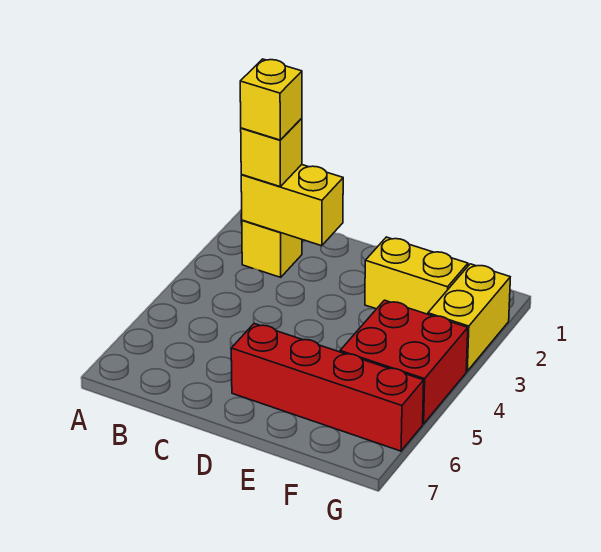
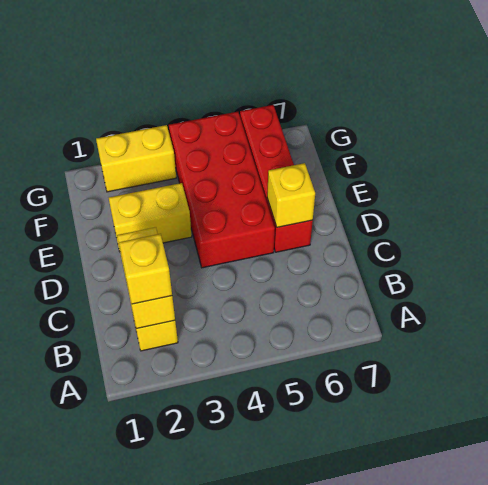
yellow brick B2 level 4 -> yellow brick D6 level 2
yellow brick E2:F2 level 1 -> yellow brick E2:E3 level 1
red brick F4:G5 level 1 -> red brick D4:G5 level 1

